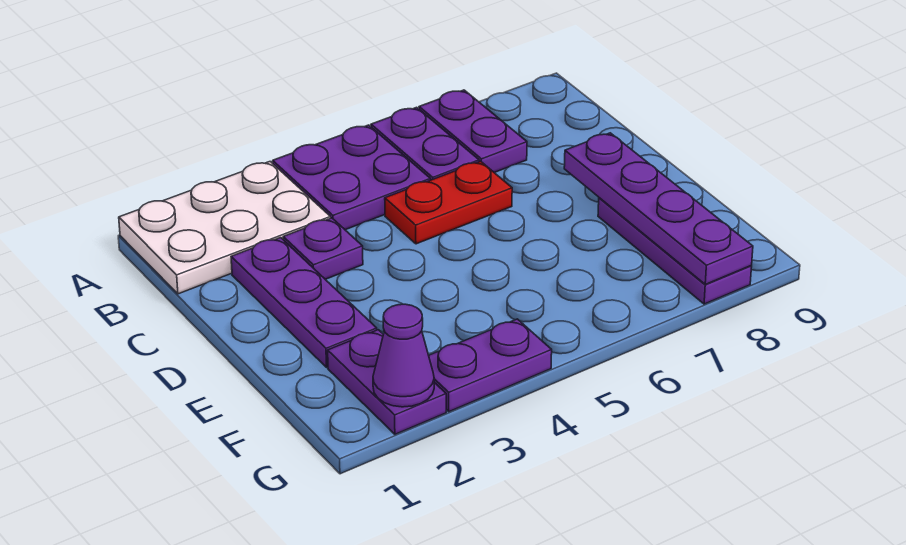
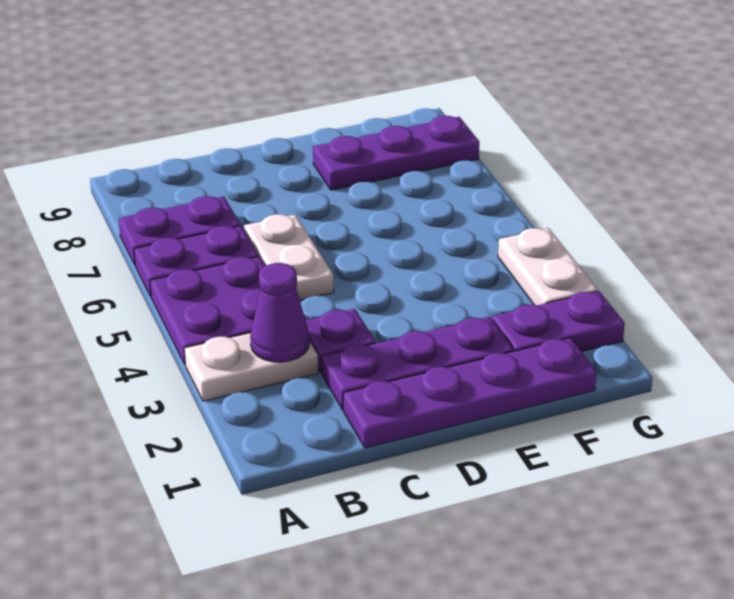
white plate A1:B3 level 1 -> white plate A3:B3 level 1
red plate C5:C6 level 1 -> white plate C5:C6 level 1
purple plate D8:G8 level 2 -> purple plate C1:F1 level 1
purple cone G2 level 2 -> purple cone B3 level 2
purple plate G3:G4 level 1 -> white plate G3:G4 level 1

